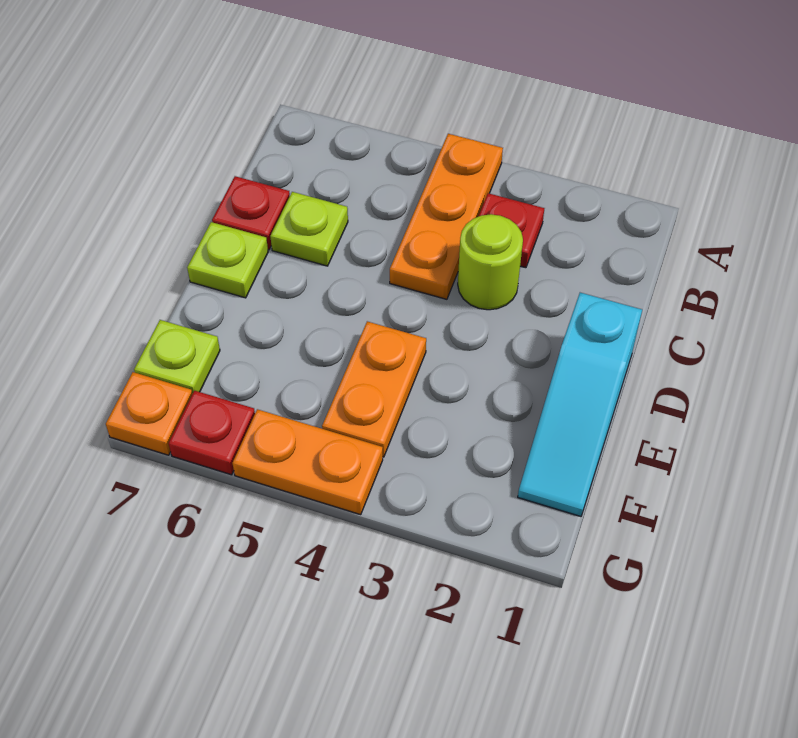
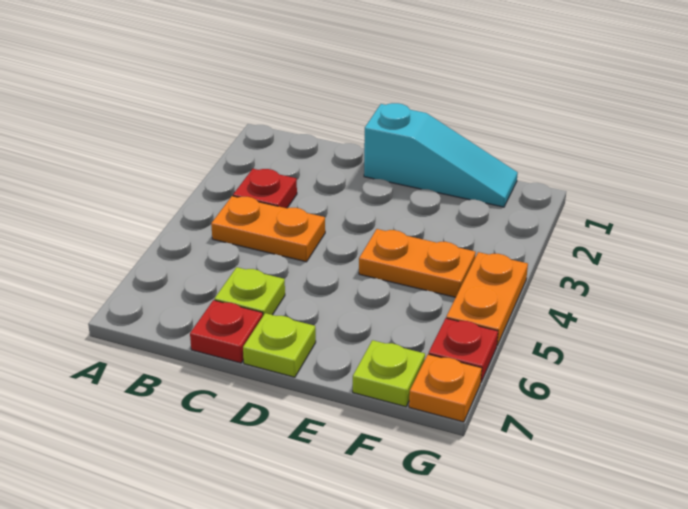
orange plate A4:C4 level 1 -> orange plate B4:C4 level 1
lime round brick C3 level 1 -> none

